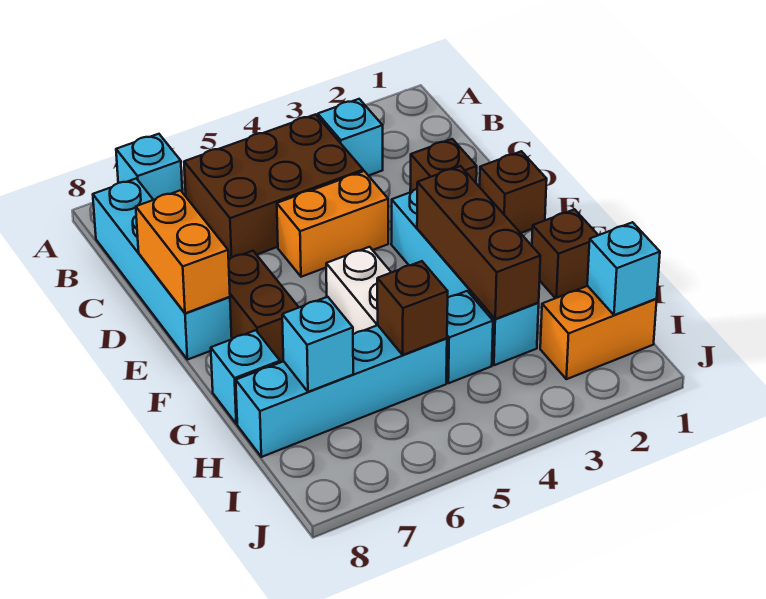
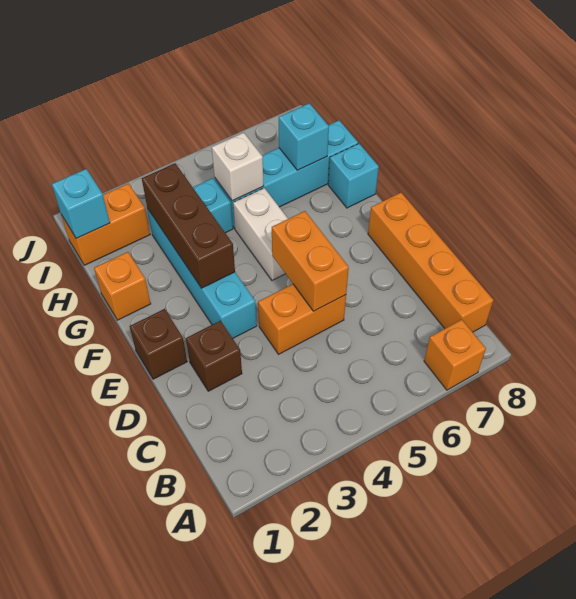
cyan brick A7 level 1 -> orange brick A7 level 1
cyan brick B3 level 1 -> none
brown brick B4:C6 level 1 -> none
cyan brick B8:E8 level 1 -> orange brick B8:E8 level 1
orange brick D8:E8 level 2 -> orange brick D5:E5 level 2
brown brick E7:F7 level 1 -> none
brown brick G1 level 1 -> orange brick G1 level 1
brown brick H5 level 2 -> white brick H5 level 2

